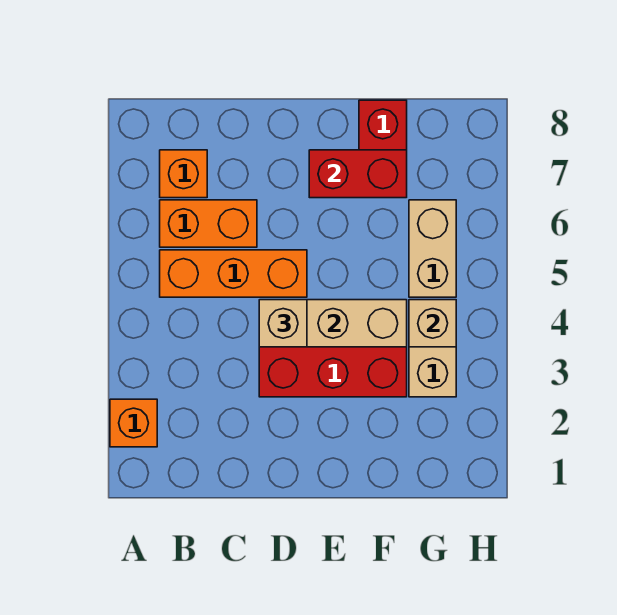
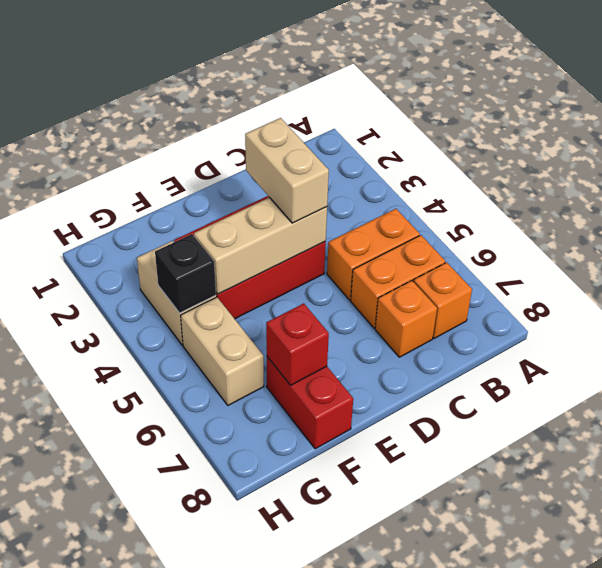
orange brick A2 level 1 -> orange brick C7 level 1
orange brick B5:D5 level 1 -> orange brick B5:C5 level 1
tan brick D4 level 3 -> tan brick D3:D4 level 3
red brick E7:F7 level 2 -> red brick F7 level 2
tan brick G4 level 2 -> black brick G4 level 2

